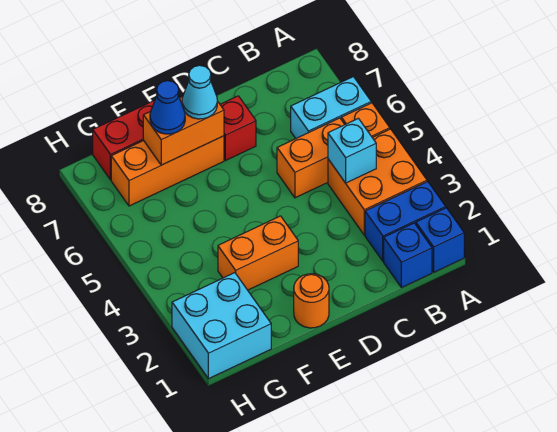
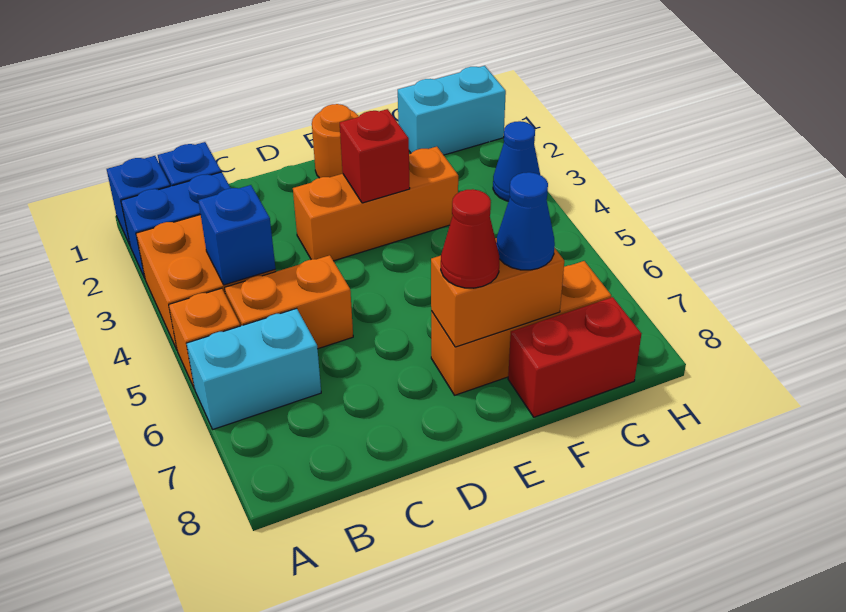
cyan brick B4 level 2 -> blue brick B4 level 2
red brick D7 level 1 -> red brick E3 level 2
orange brick E3:F3 level 1 -> orange brick D3:F3 level 1
cyan cone E7 level 3 -> red cone E7 level 3
cyan brick G1:H2 level 1 -> cyan brick G1:H1 level 1
none -> blue cone H3 level 1

